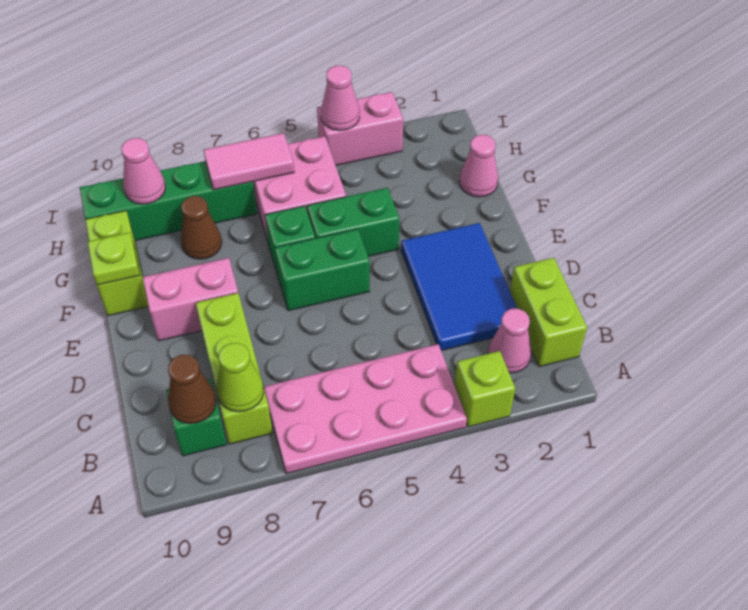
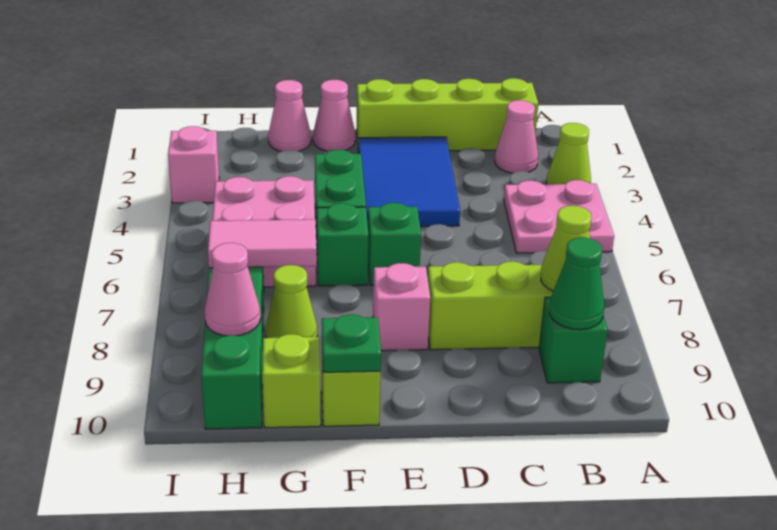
lime brick A3 level 1 -> lime cone A3 level 1
pink plate A4:B7 level 1 -> pink plate A4:B5 level 1
lime brick B1:C1 level 1 -> lime brick B1:E1 level 1
brown cone B9 level 2 -> green cone B9 level 2
blue tile C2:E3 level 1 -> blue tile D2:E4 level 1
green brick E5:E6 level 1 -> green brick E6 level 1
pink brick E8:E9 level 1 -> pink brick E8 level 1
lime plate F10 level 2 -> green plate F10 level 2
brown cone G8 level 1 -> lime cone G8 level 1
pink tile H6:H7 level 2 -> pink tile G7:H7 level 2
pink brick I3:I4 level 1 -> pink brick I3 level 1
pink cone I4 level 2 -> pink cone F1 level 1

